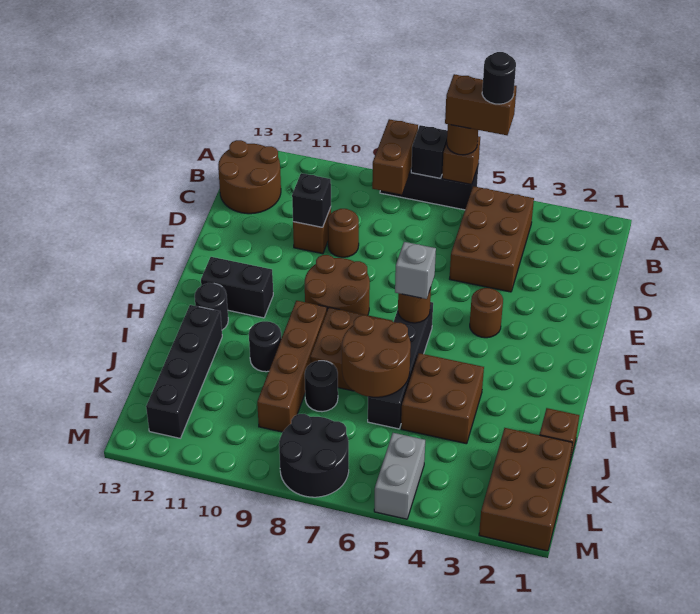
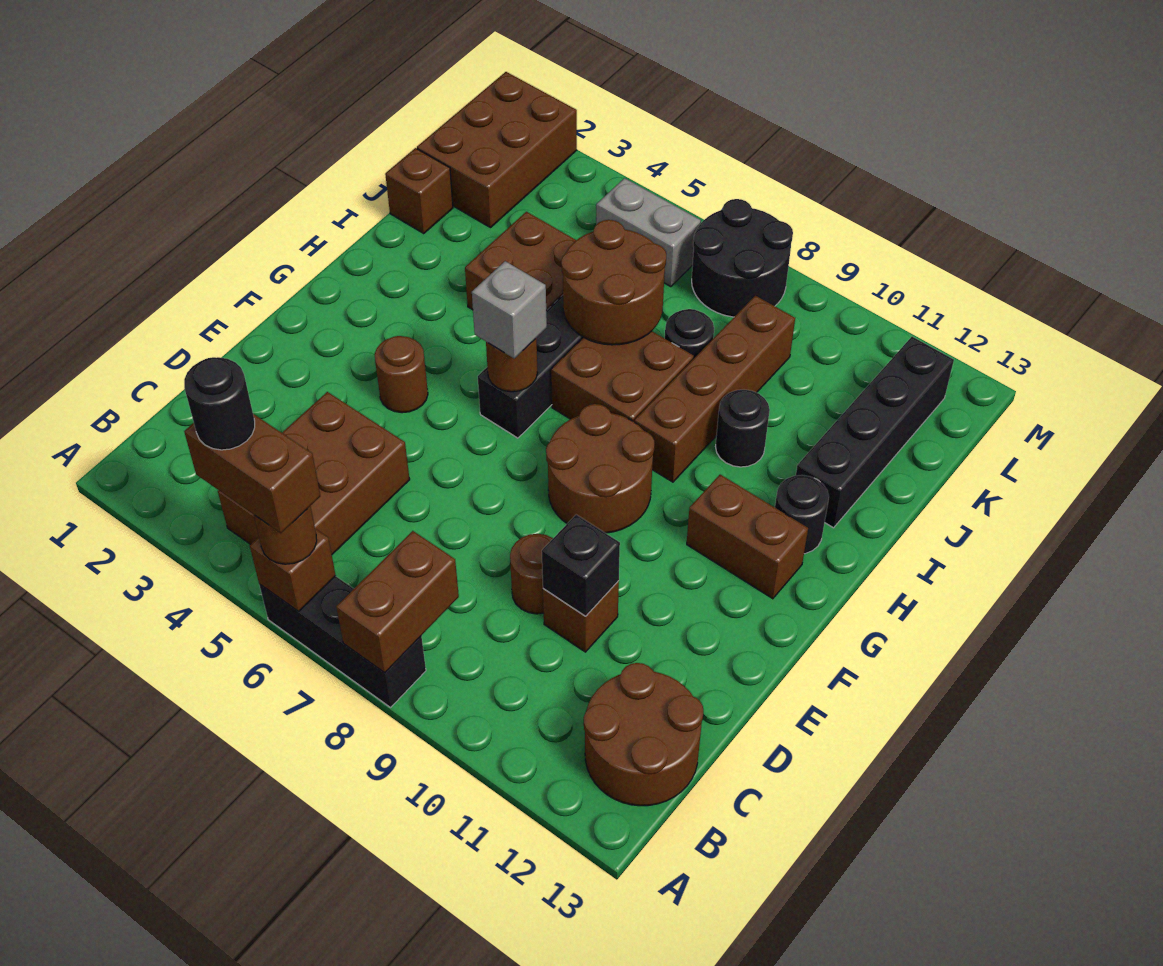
black brick A7 level 2 -> none
black brick G11:G12 level 1 -> brown brick G11:G12 level 1
grey brick L5:M5 level 1 -> grey brick L5:L6 level 1

